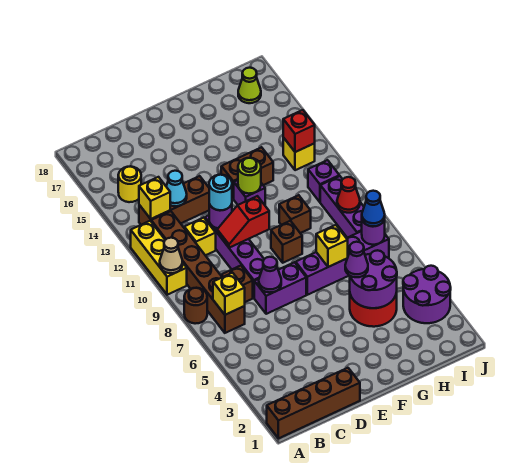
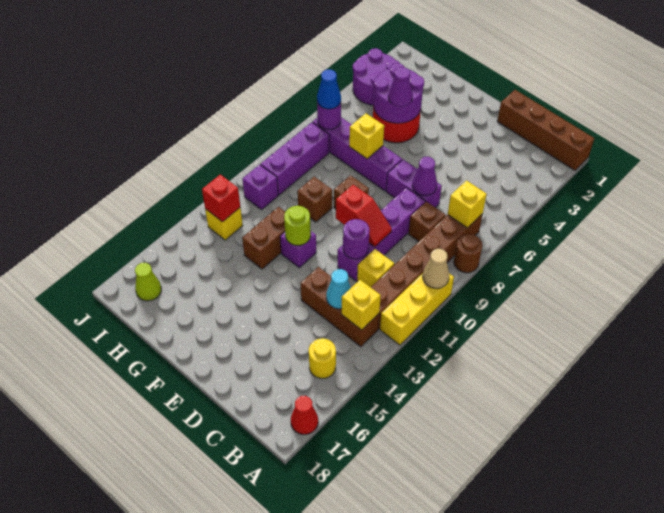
cyan round brick D11 level 3 -> none
brown brick F13:G13 level 1 -> brown brick G12:G13 level 1
red cone I9 level 2 -> red cone A17 level 1

